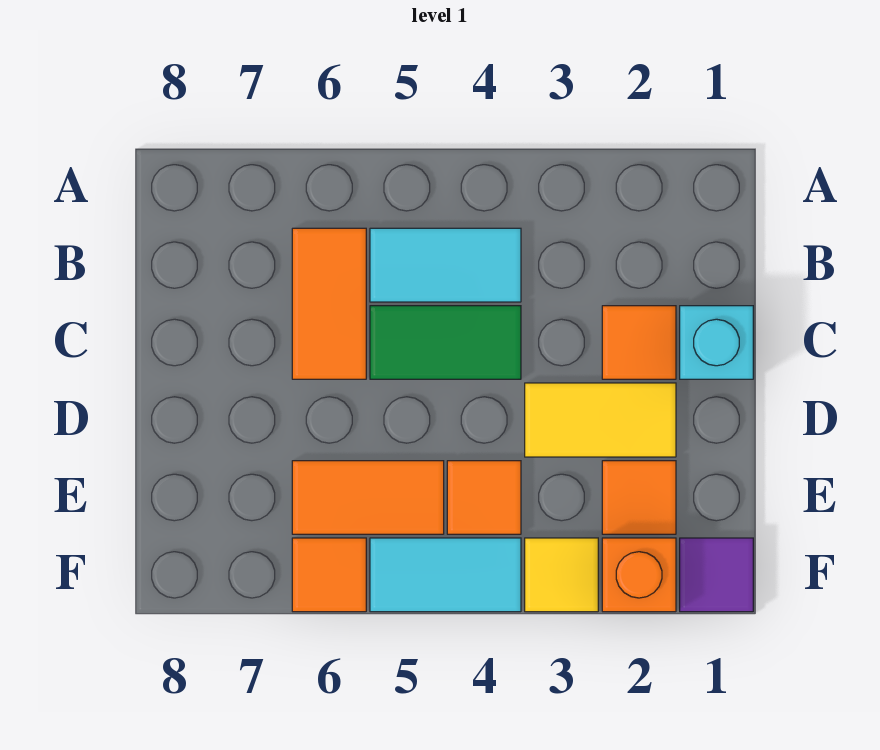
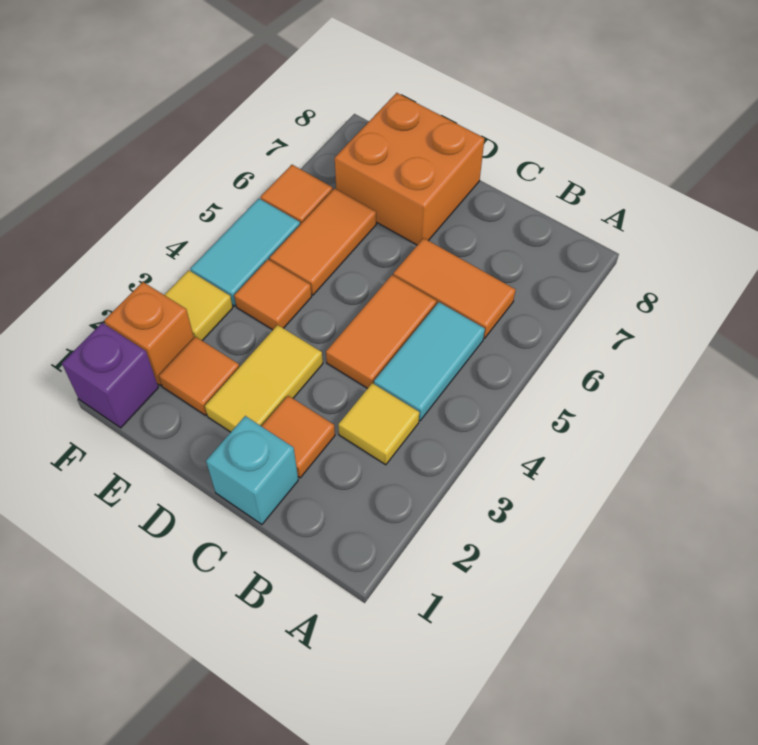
none -> yellow tile B3 level 1
green tile C4:C5 level 1 -> orange tile C4:C5 level 1
none -> orange brick D7:E8 level 1
purple tile F1 level 1 -> purple brick F1 level 1

